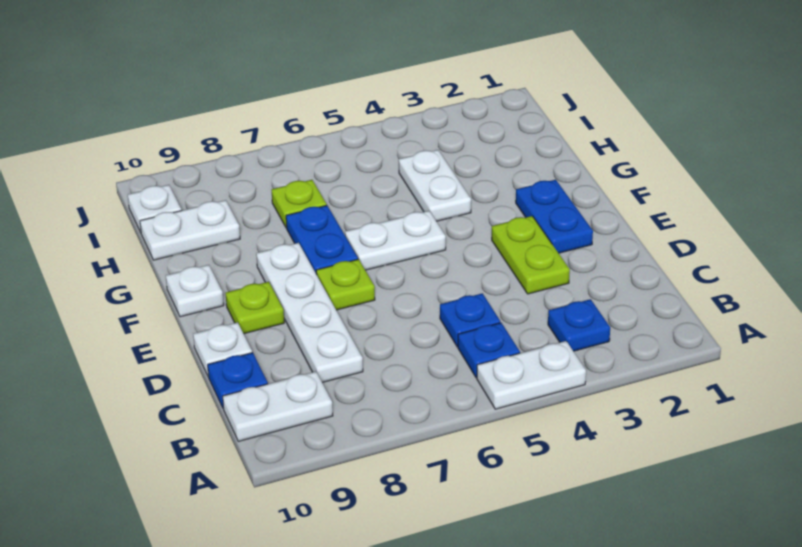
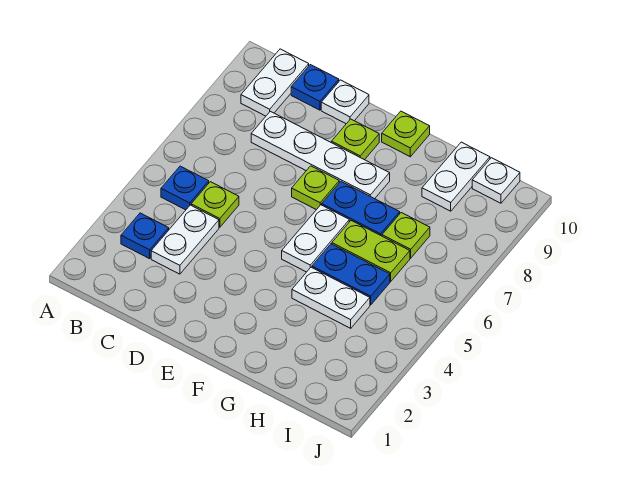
white plate A4:A5 level 1 -> white plate C3:C4 level 1
blue plate C5 level 1 -> lime plate C5 level 1
lime plate D3:E3 level 1 -> lime plate G6:H6 level 1
blue plate E2:F2 level 1 -> blue plate G5:H5 level 1
white plate F10 level 1 -> lime plate F10 level 1

